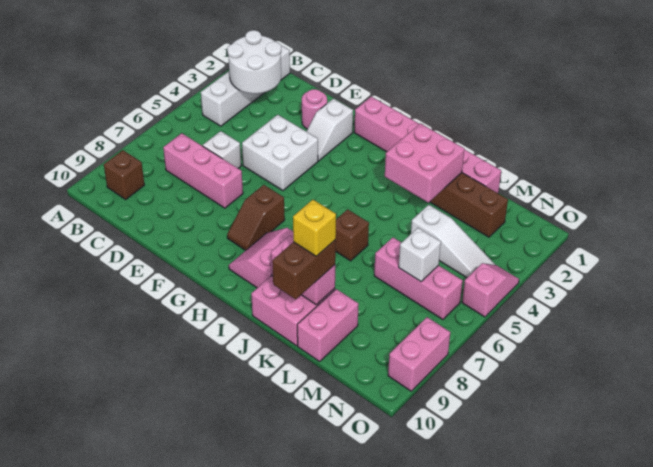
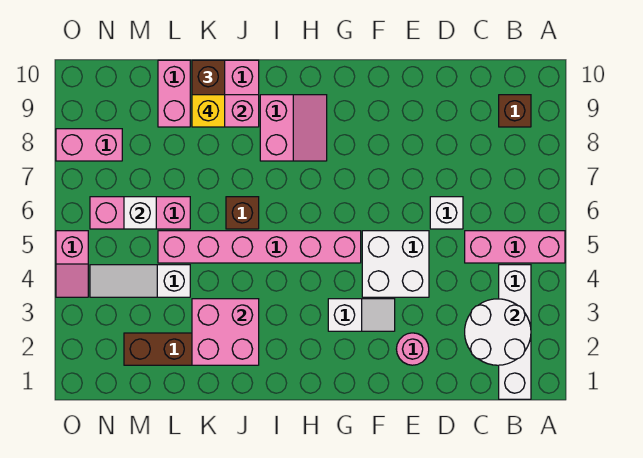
pink brick C7:E7 level 1 -> pink brick A5:C5 level 1
white slope F2:F3 level 1 top 2 -> white slope F3:G3 level 1 top G
pink brick G1:L1 level 1 -> pink brick G5:L5 level 1
brown slope G7:G8 level 1 top 7 -> none
pink brick O8:O9 level 1 -> pink brick N8:O8 level 1

